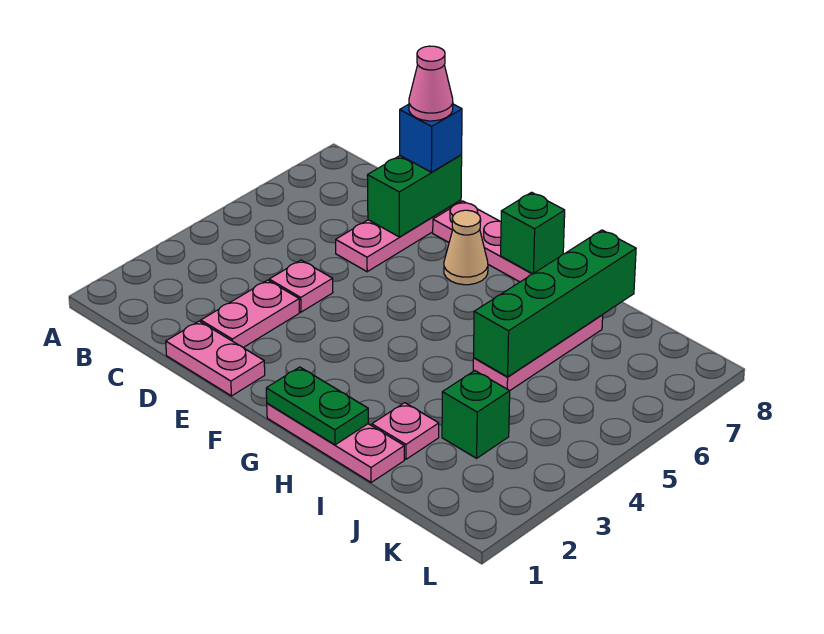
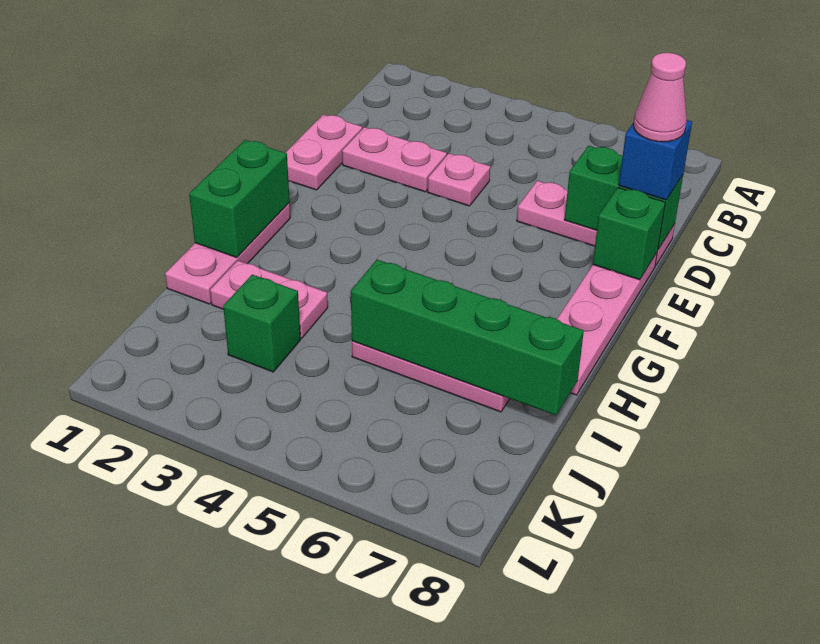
tan cone F7 level 1 -> none
green plate G1:H1 level 2 -> green brick G1:H1 level 2
green brick G8 level 2 -> green brick E8 level 2
pink plate I2 level 1 -> pink plate I2:I3 level 1

